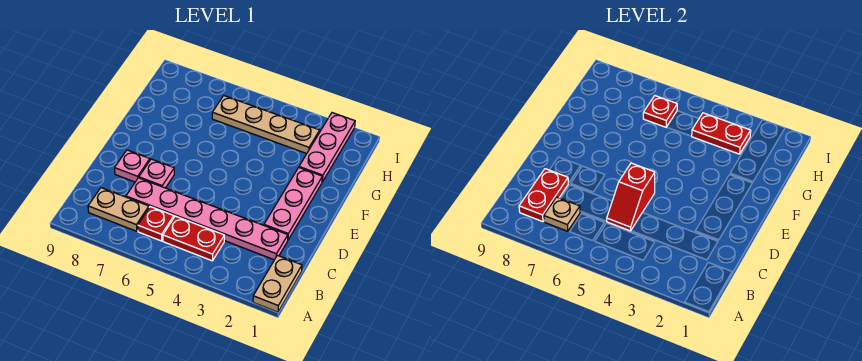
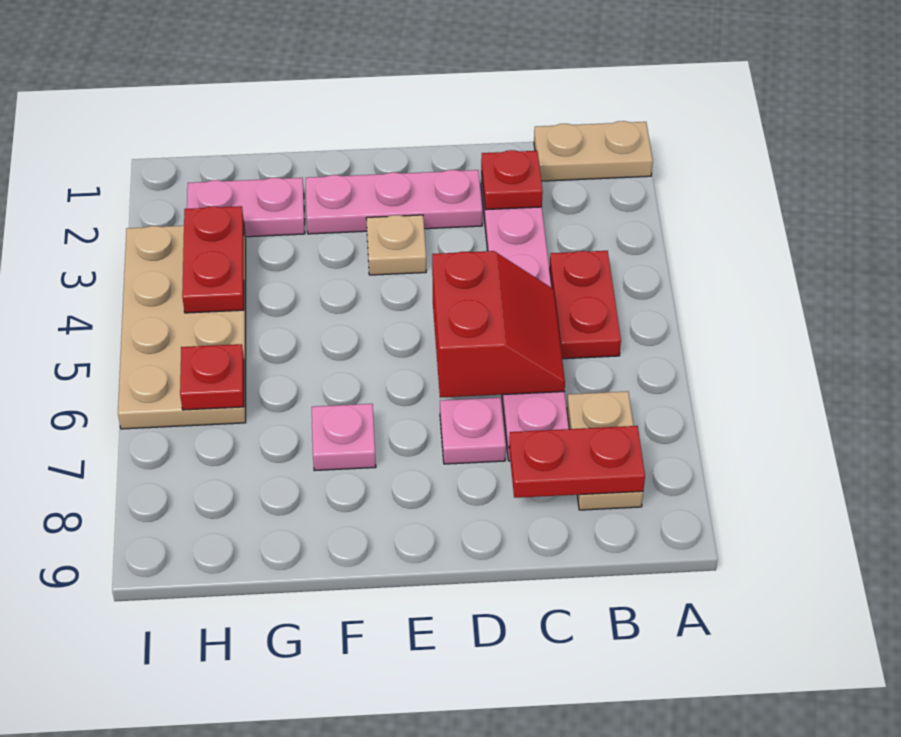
red plate B6 level 1 -> red plate C2 level 2
tan plate B7 level 2 -> tan plate E3 level 1
red slope C5:D5 level 2 top D -> red slope C5:D6 level 2 top D
pink plate D8 level 1 -> pink plate F7 level 1
pink plate G2:I2 level 1 -> pink plate G2:H2 level 1
tan plate H3:H6 level 1 -> tan plate H3:I6 level 1

